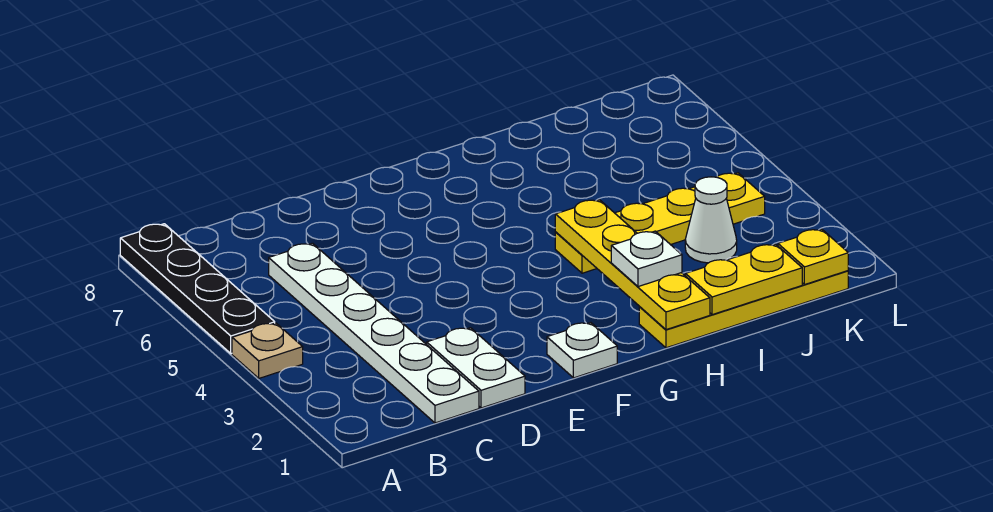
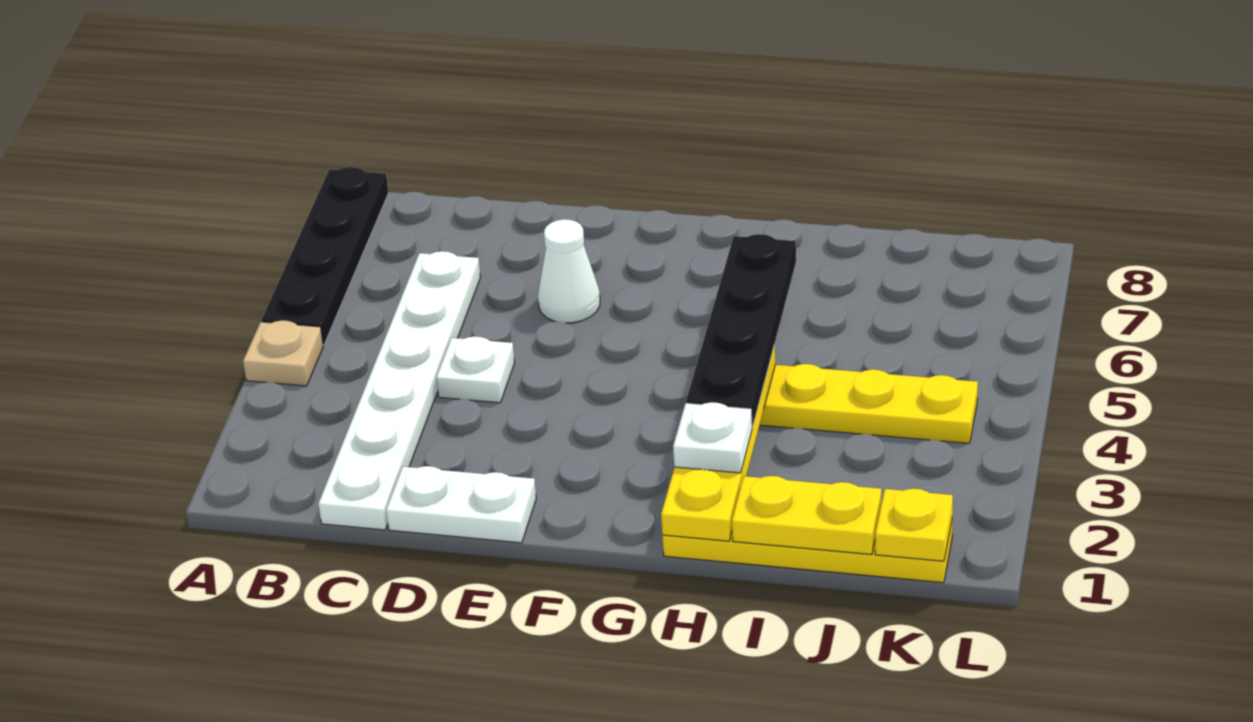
white plate D1:D2 level 1 -> white plate D1:E1 level 1
white plate F1 level 1 -> white plate D4 level 1
none -> black plate H3:H6 level 3
white cone J3 level 1 -> white cone E6 level 1

